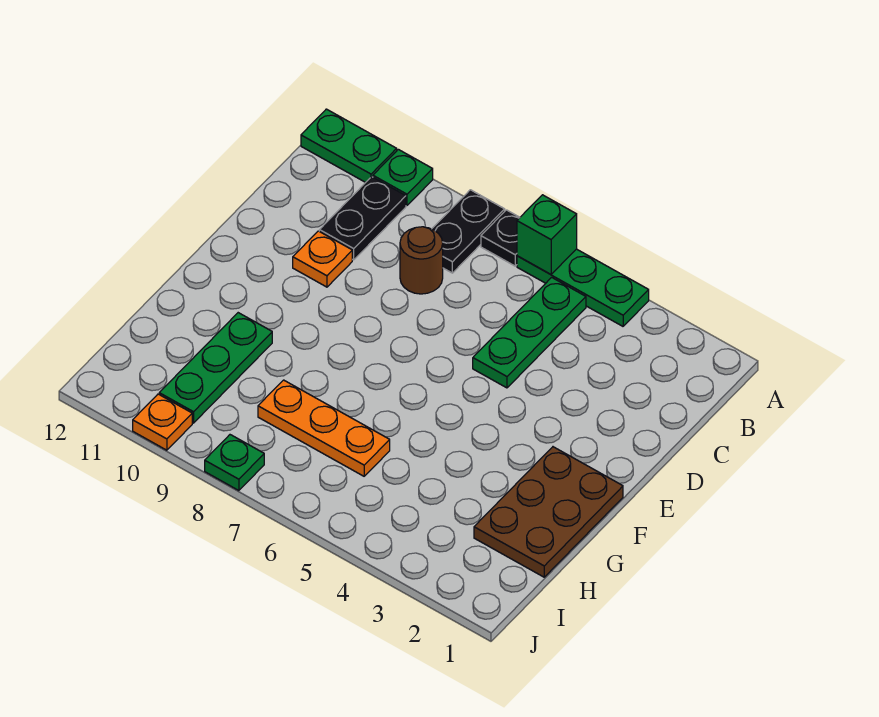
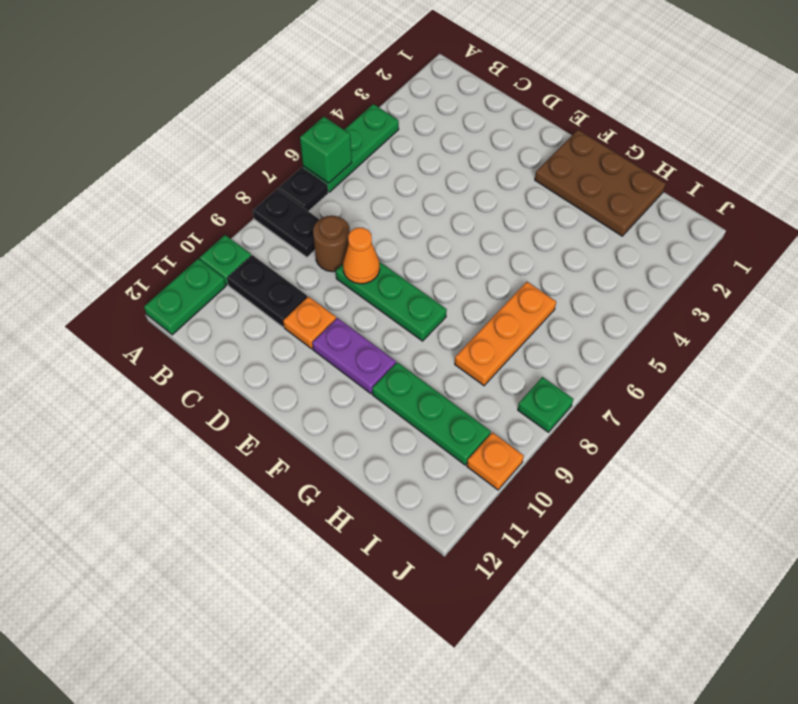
green plate B5:D5 level 1 -> green plate D8:F8 level 1
none -> orange cone D8 level 2
none -> purple plate E10:F10 level 1

